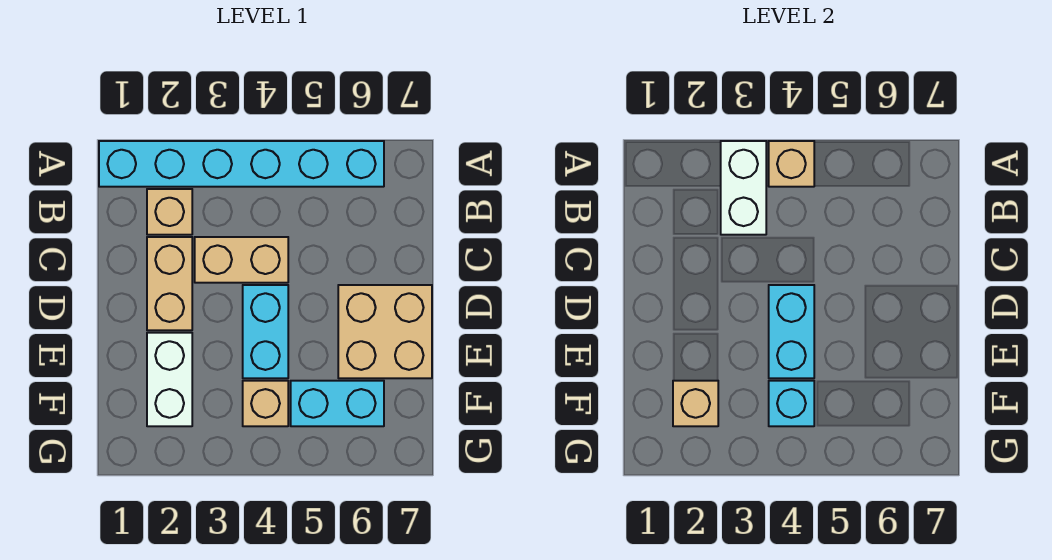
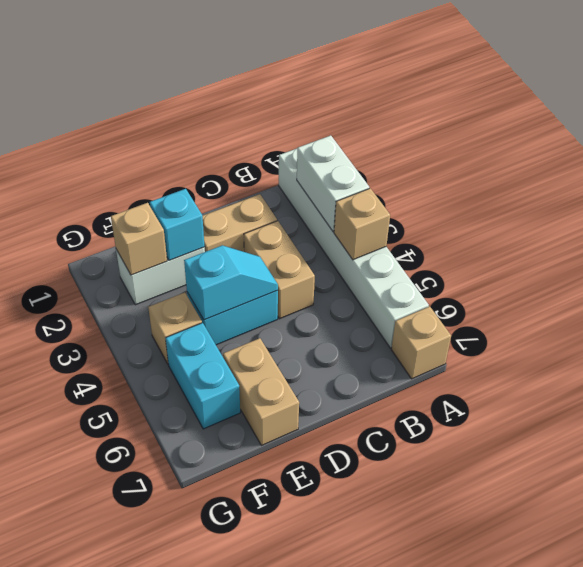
cyan brick A1:A6 level 1 -> white brick A1:A6 level 1
white brick A3:B3 level 2 -> white brick A2:A3 level 2
tan brick B2 level 1 -> tan brick A7 level 1
cyan brick D4:E4 level 2 -> cyan slope D4:E4 level 2 top E
tan brick D6:E7 level 1 -> tan brick E6:E7 level 1
cyan brick F4 level 2 -> cyan brick E2 level 2

